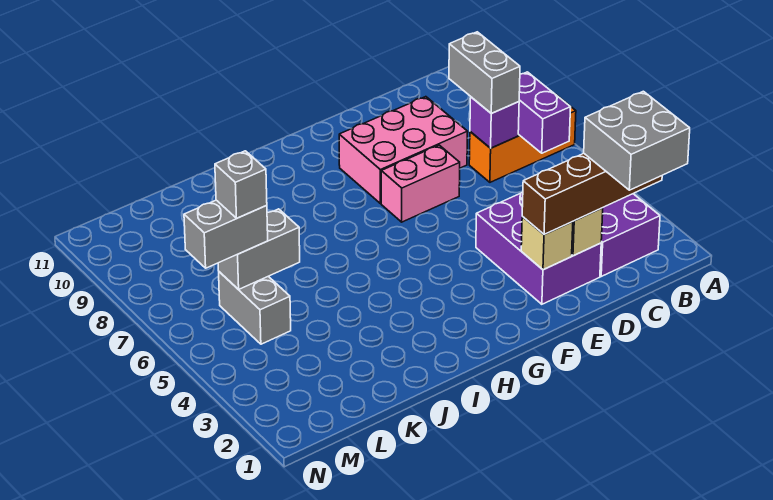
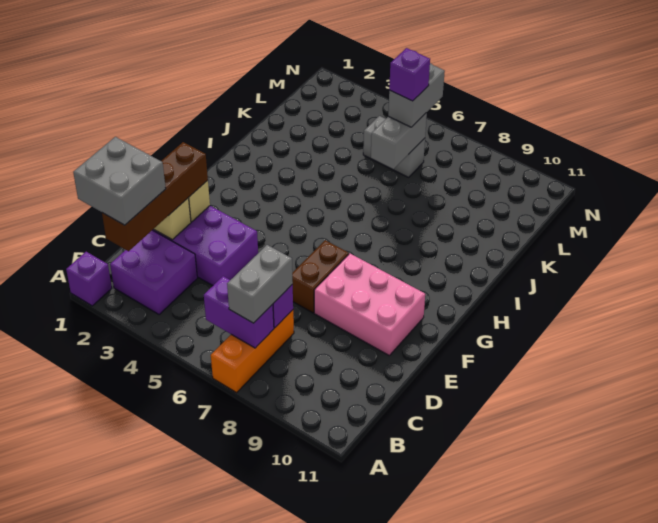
none -> purple brick A1 level 1
grey brick C7:C8 level 3 -> grey brick B7:C7 level 3
pink brick D8:F9 level 1 -> pink brick E8:F10 level 1
pink brick E7:F7 level 1 -> brown brick E7:F7 level 1
grey brick L6 level 4 -> purple brick L6 level 4

